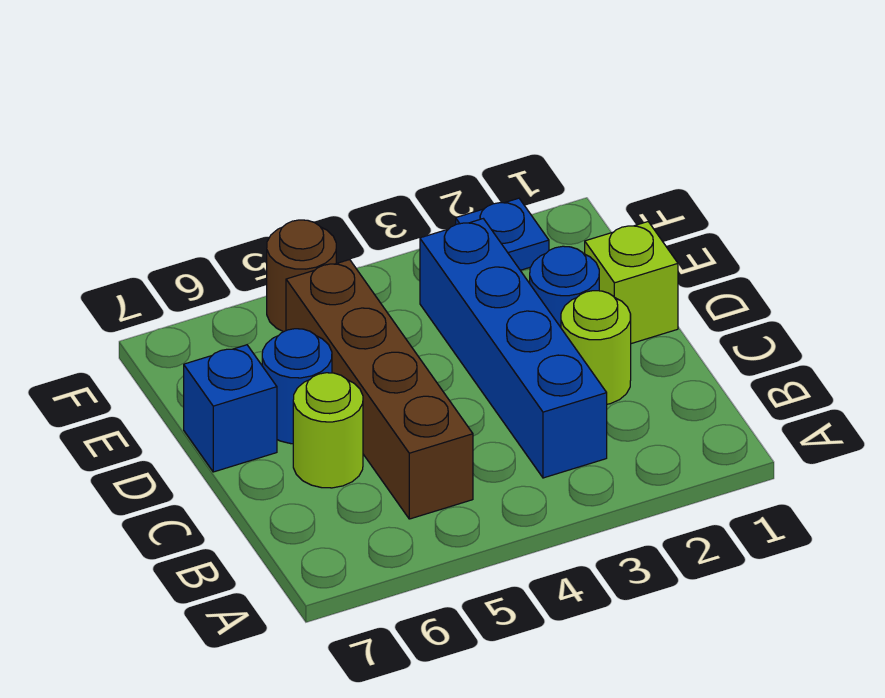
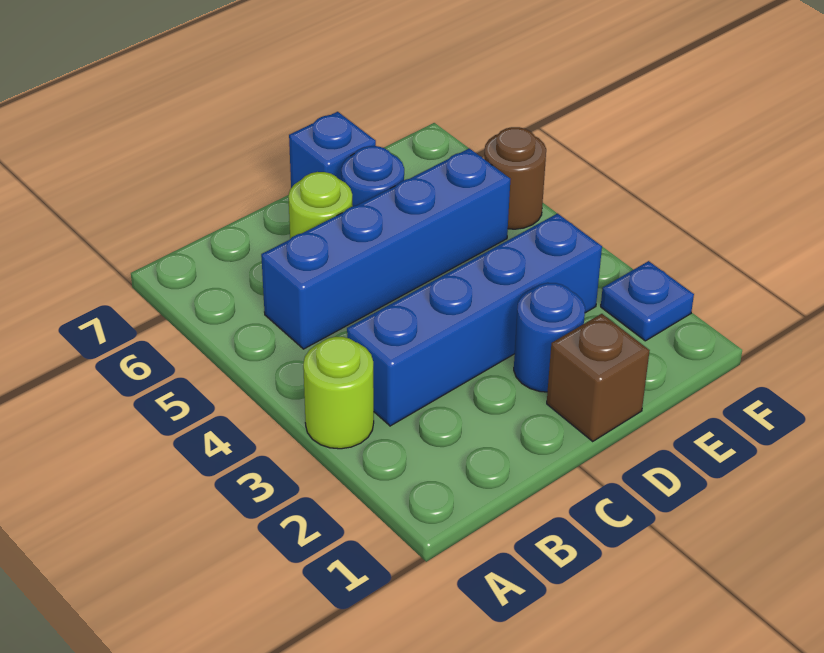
brown brick B5:E5 level 1 -> blue brick B5:E5 level 1
lime round brick C2 level 1 -> lime round brick A3 level 1
lime brick D1 level 1 -> brown brick D1 level 1

